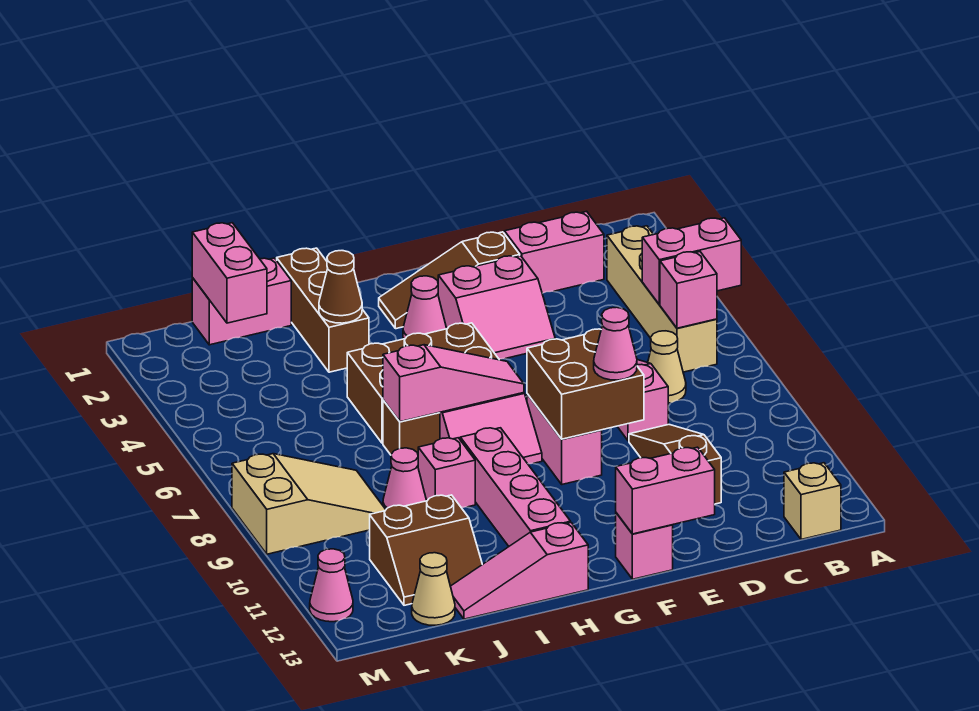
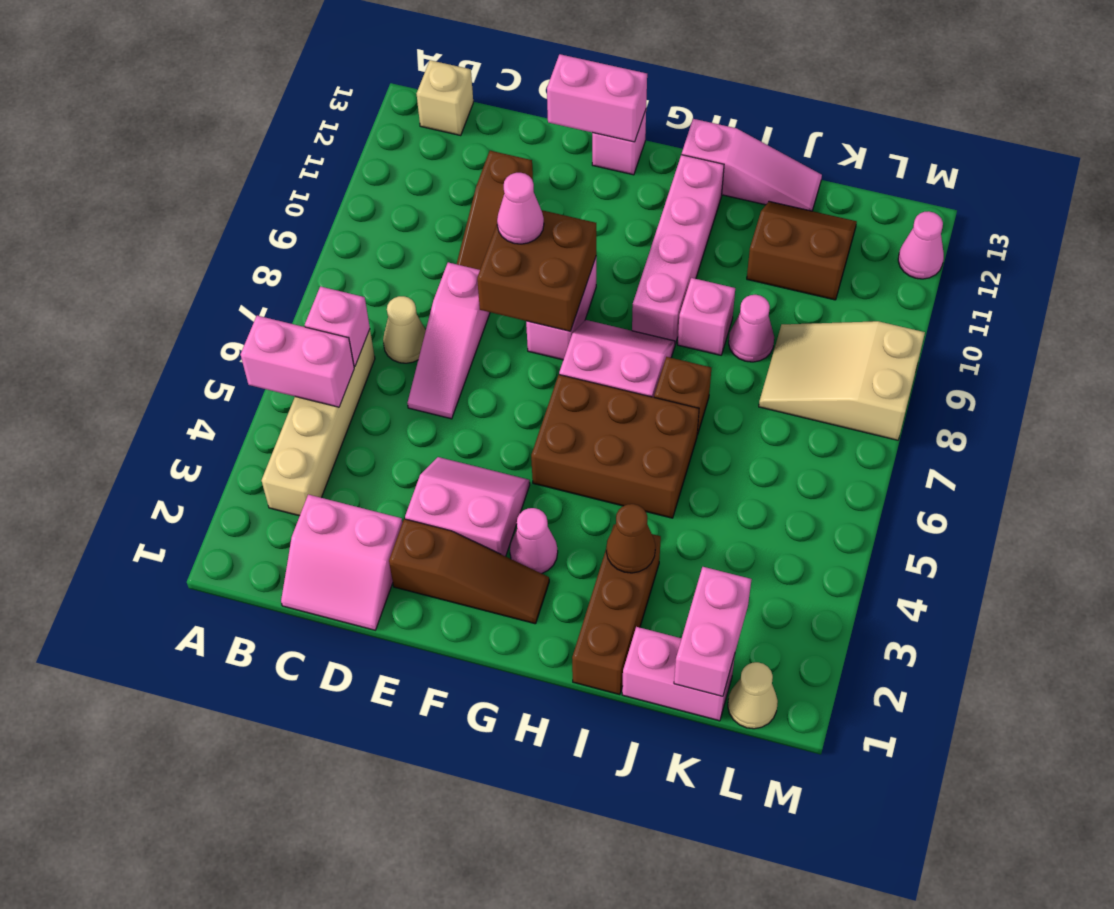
pink slope G7:I7 level 2 top I -> none
tan cone K13 level 1 -> tan cone L1 level 1

